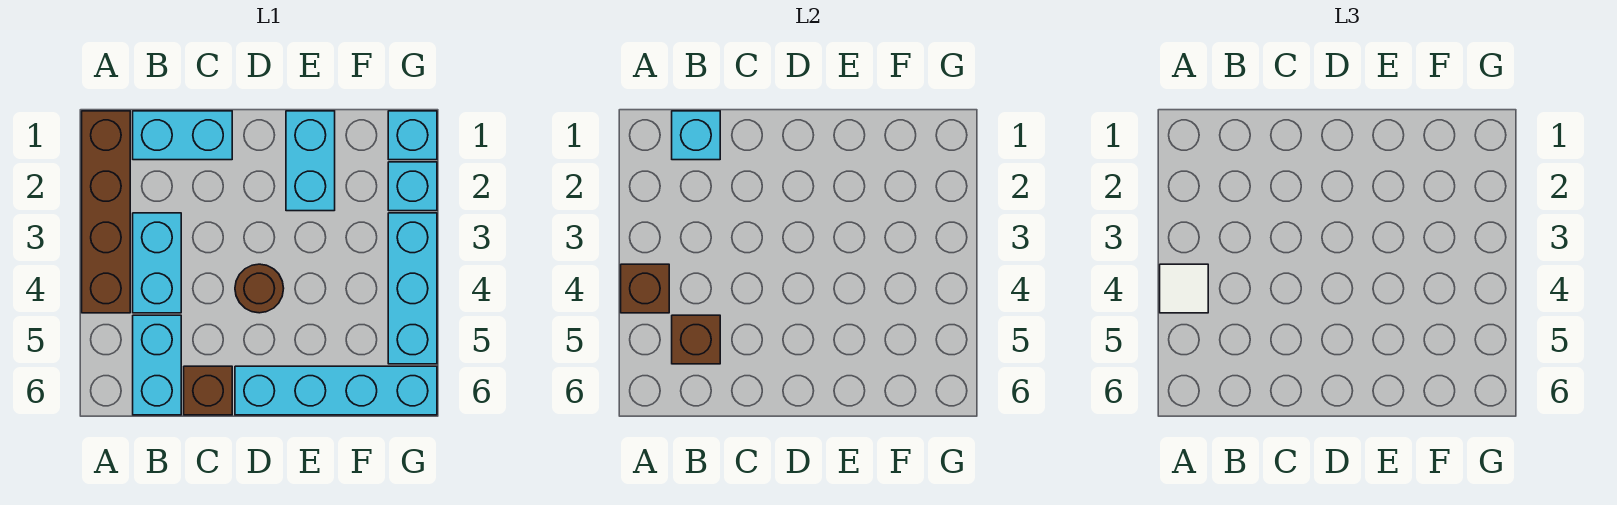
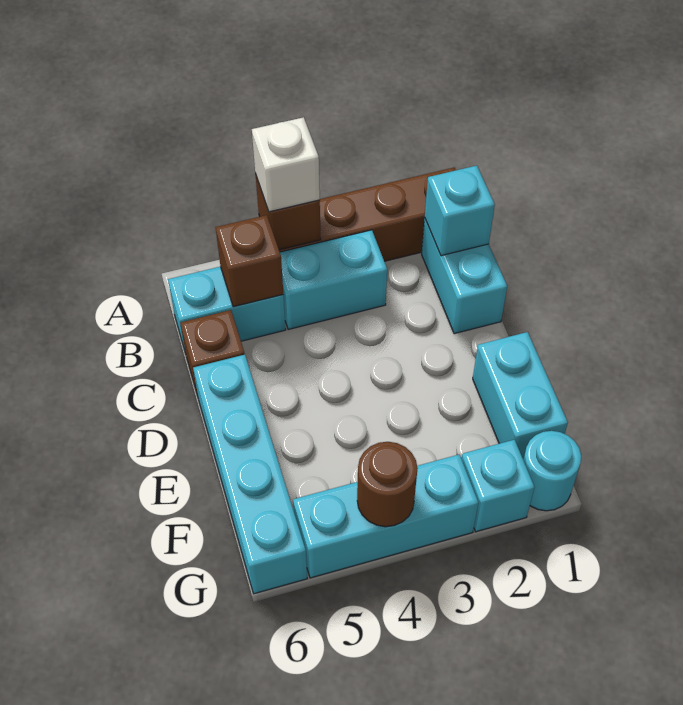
white tile A4 level 3 -> white brick A4 level 3
brown round brick D4 level 1 -> brown round brick G4 level 2
cyan brick E1:E2 level 1 -> cyan brick E1:F1 level 1
cyan brick G1 level 1 -> cyan round brick G1 level 1

